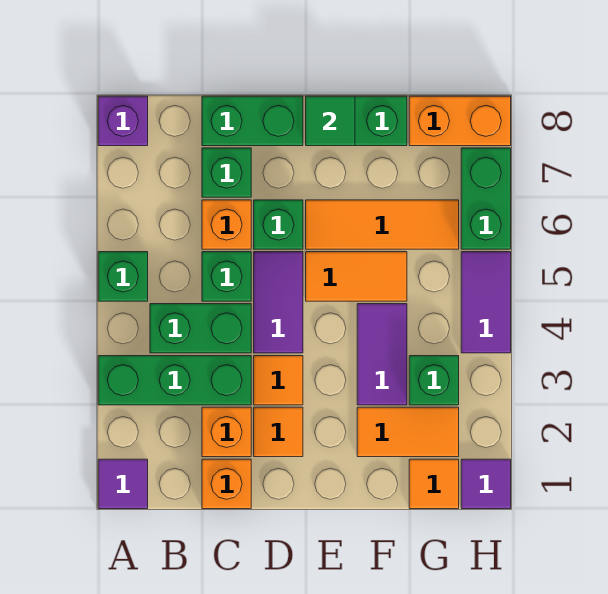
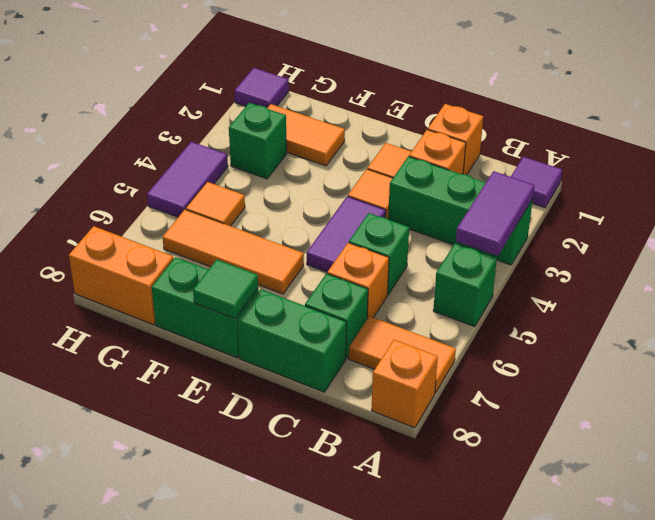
purple brick A8 level 1 -> orange brick A8 level 1
green brick B4:C4 level 1 -> none
green brick D6 level 1 -> none
orange tile E5:F5 level 1 -> orange tile A7:B7 level 1
purple tile F3:F4 level 1 -> purple tile A3:A4 level 2
orange tile G1 level 1 -> orange tile G5 level 1
green brick H6:H7 level 1 -> none

